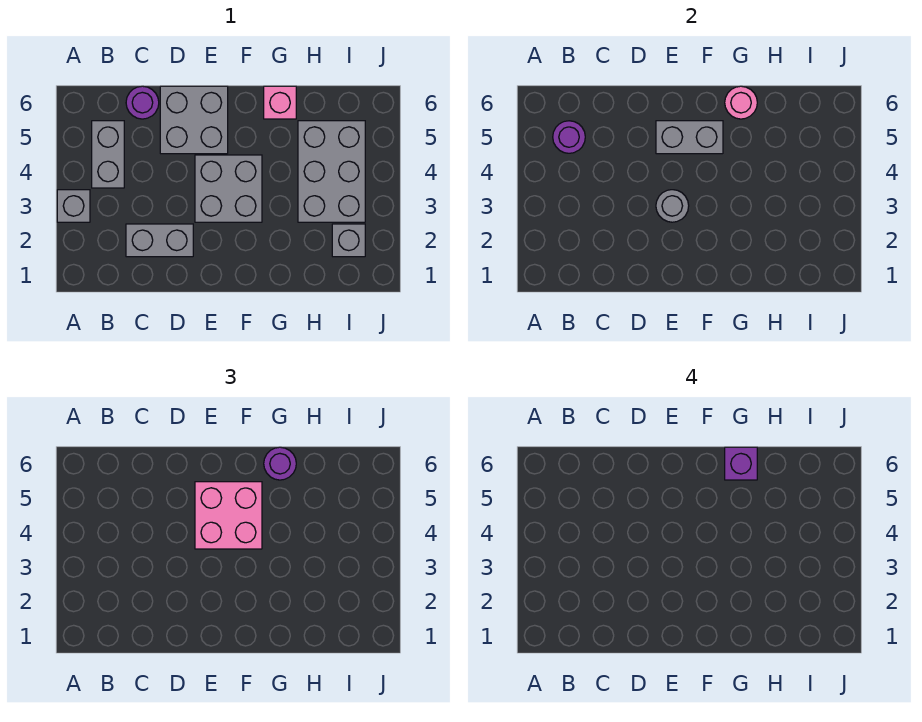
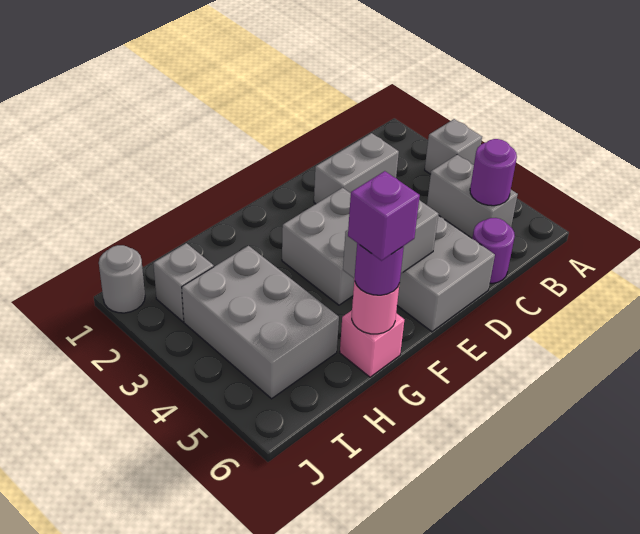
grey round brick E3 level 2 -> grey round brick J1 level 1
pink brick E4:F5 level 3 -> none

